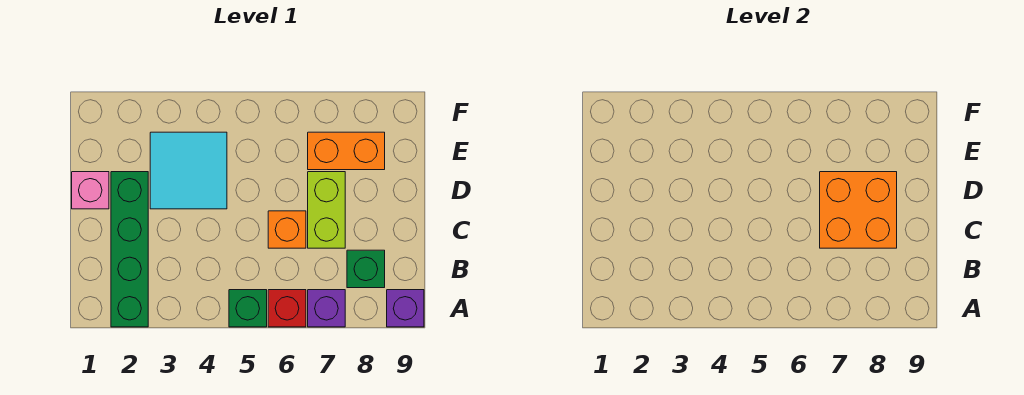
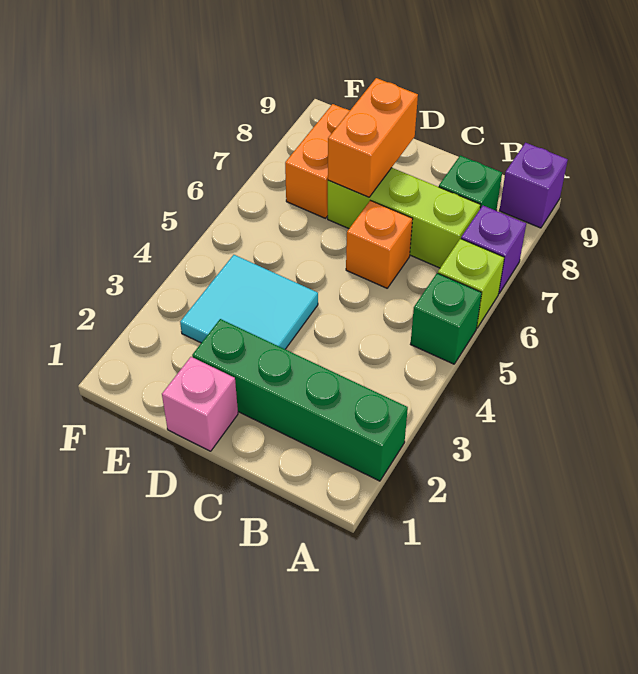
red brick A6 level 1 -> lime brick A6 level 1
lime brick C7:D7 level 1 -> lime brick B7:D7 level 1
orange brick C7:D8 level 2 -> orange brick D7:D8 level 2

